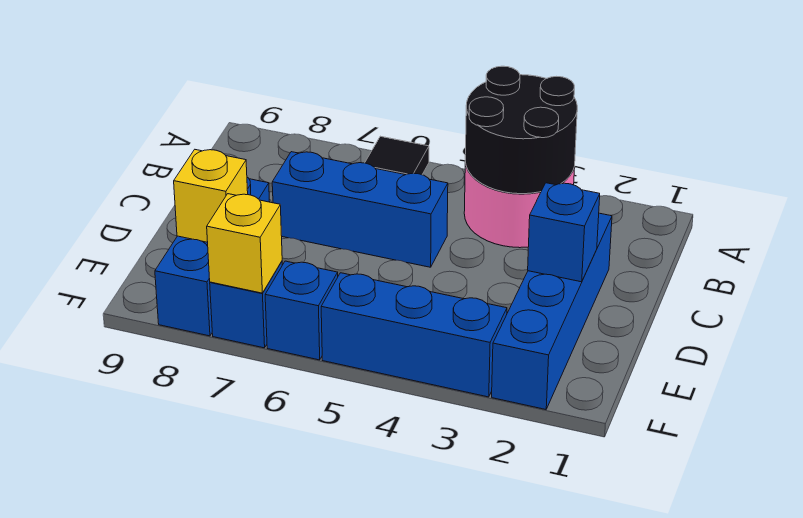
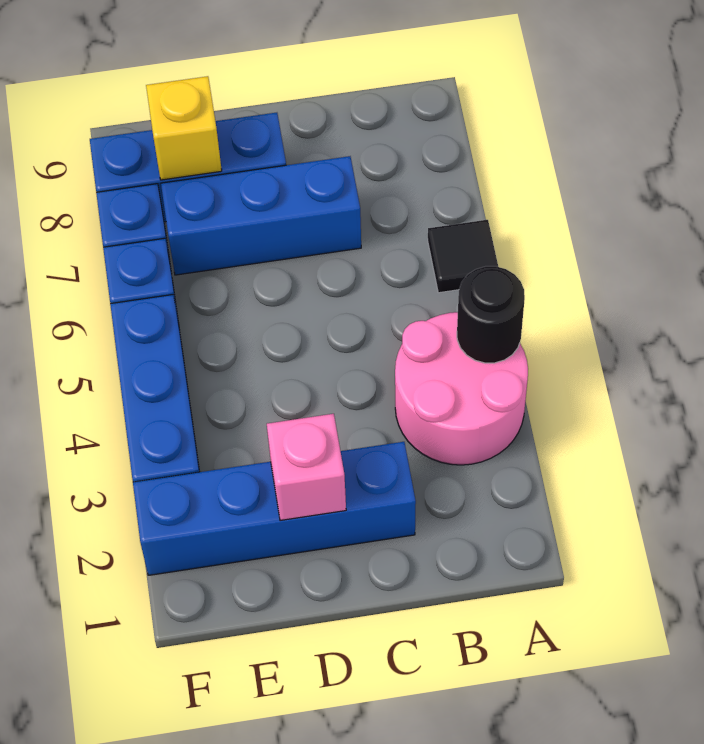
black round brick A3:B4 level 2 -> black round brick A4 level 2
blue brick C5:C7 level 1 -> blue brick C7:E7 level 1
blue brick D2 level 2 -> pink brick D2 level 2
yellow brick F7 level 2 -> none

